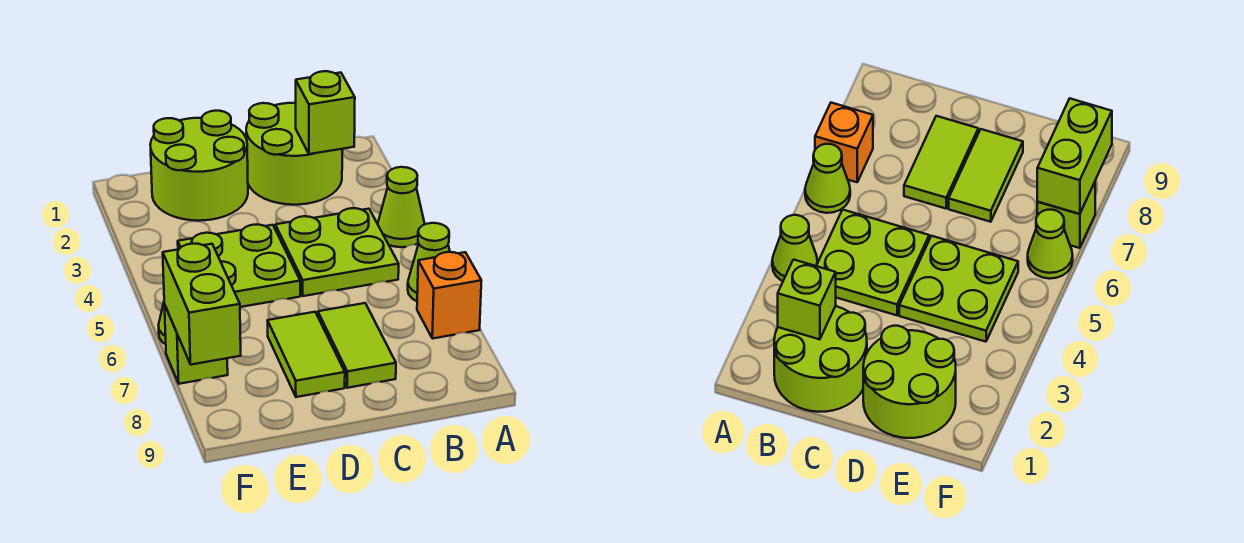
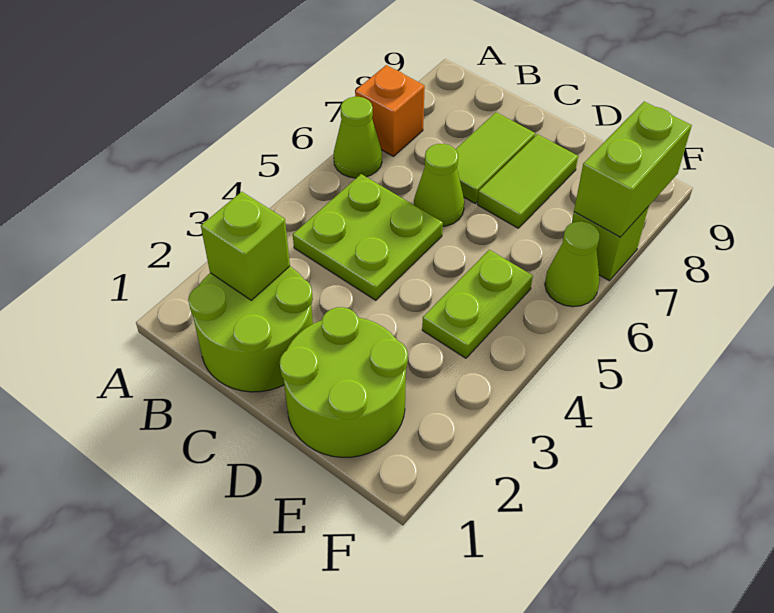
lime cone A4 level 1 -> lime cone C6 level 1
lime plate D4:E5 level 1 -> lime plate E4:E5 level 1

